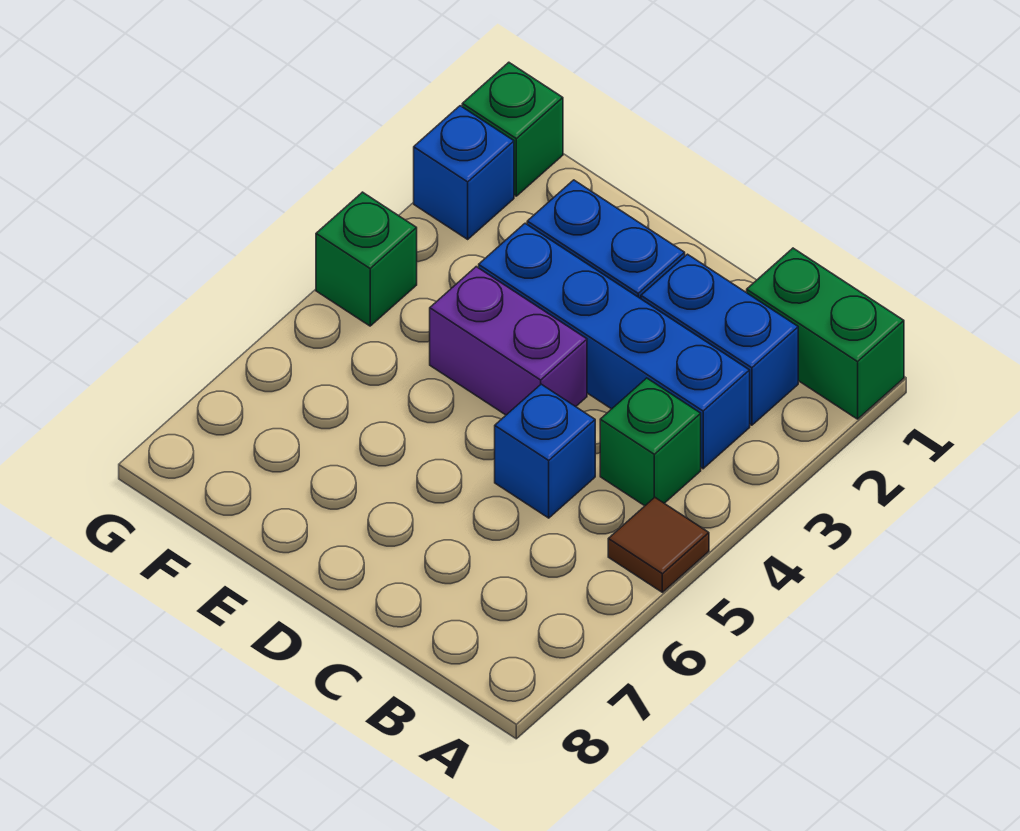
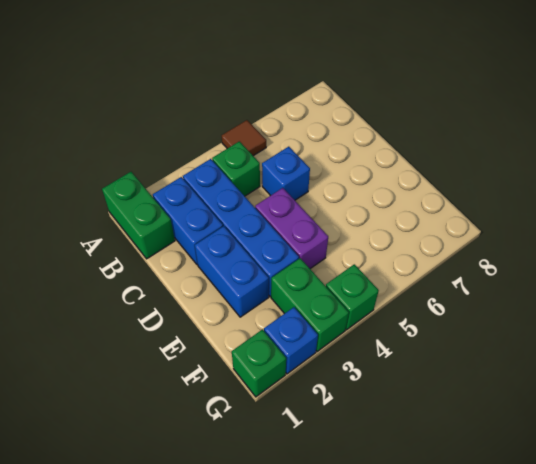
none -> green brick F3:G3 level 1

